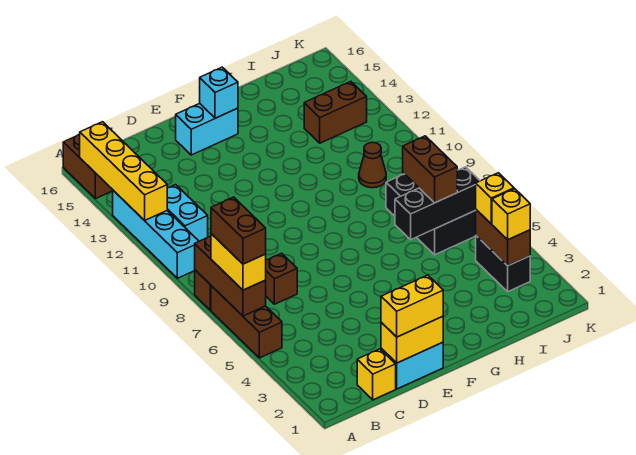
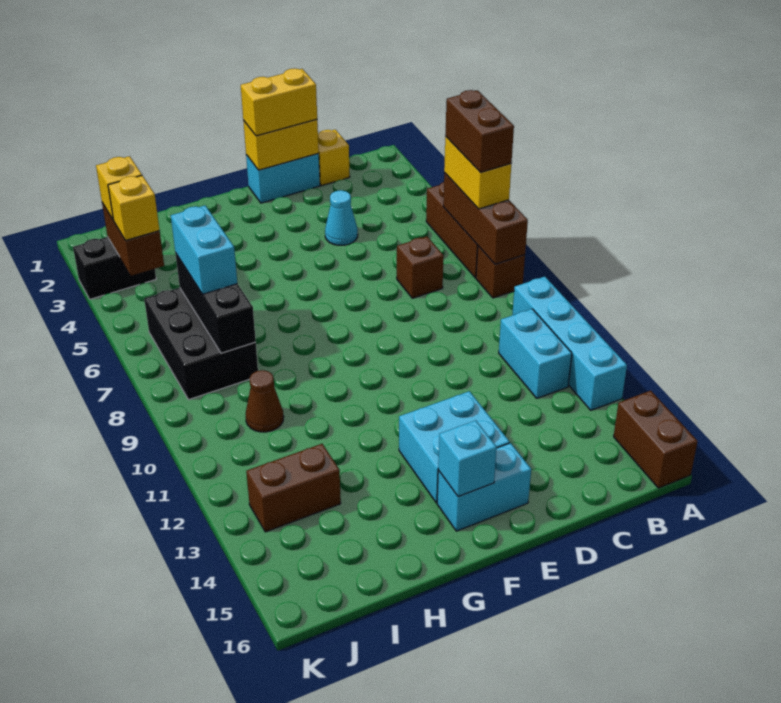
yellow brick A12:A15 level 2 -> none
none -> cyan cone D4 level 1
none -> cyan brick E13:F14 level 1
black brick H6:J6 level 2 -> black brick I6:I8 level 2
brown brick I6:I7 level 3 -> cyan brick I6:I7 level 3
black brick J3:J4 level 1 -> black brick J3:K3 level 1

